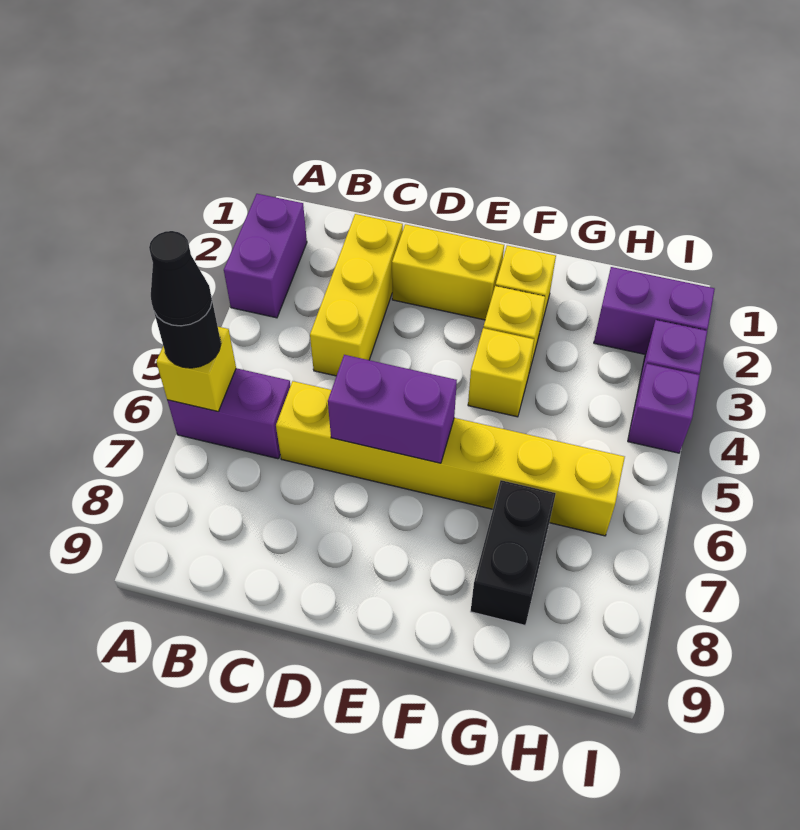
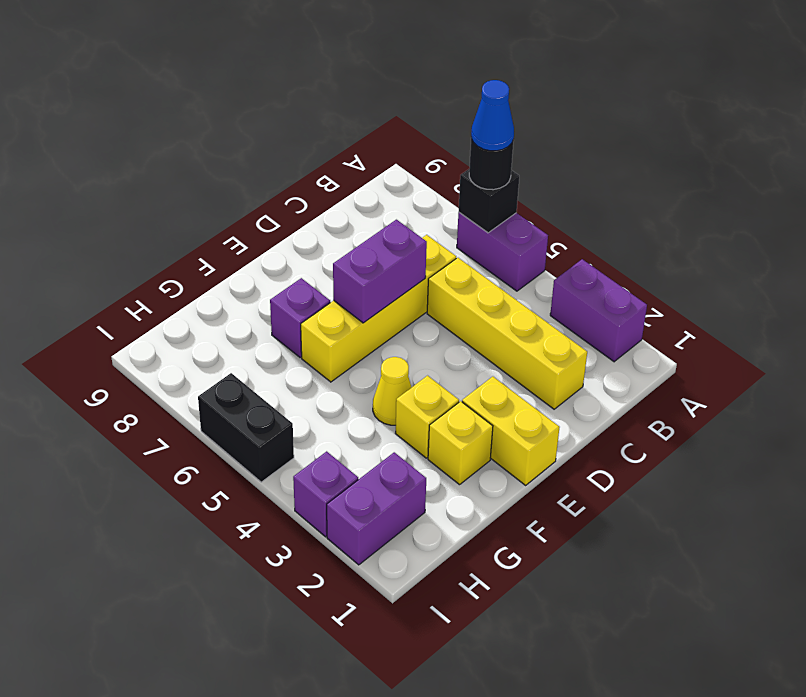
purple brick A6:B6 level 1 -> purple brick A5:A6 level 1
yellow brick A6 level 2 -> black brick A6 level 2
black cone A6 level 4 -> blue cone A6 level 4
yellow brick C2:C4 level 1 -> yellow brick C2:C5 level 1
yellow brick C6:H6 level 1 -> yellow brick C6:F6 level 1
yellow brick D2:E2 level 1 -> yellow brick E1:E2 level 1
yellow brick F4 level 1 -> yellow cone F4 level 1
black brick G7:G8 level 1 -> black brick I5:I6 level 1
purple brick I4 level 1 -> purple brick F7 level 1

